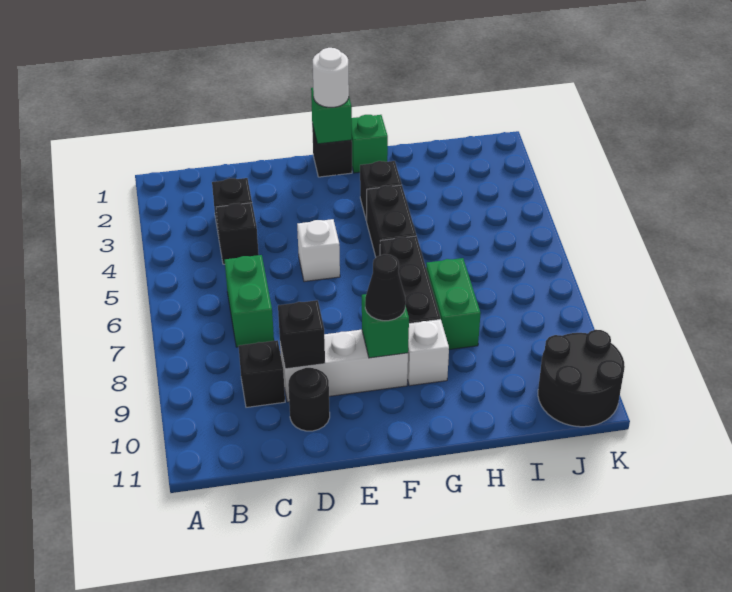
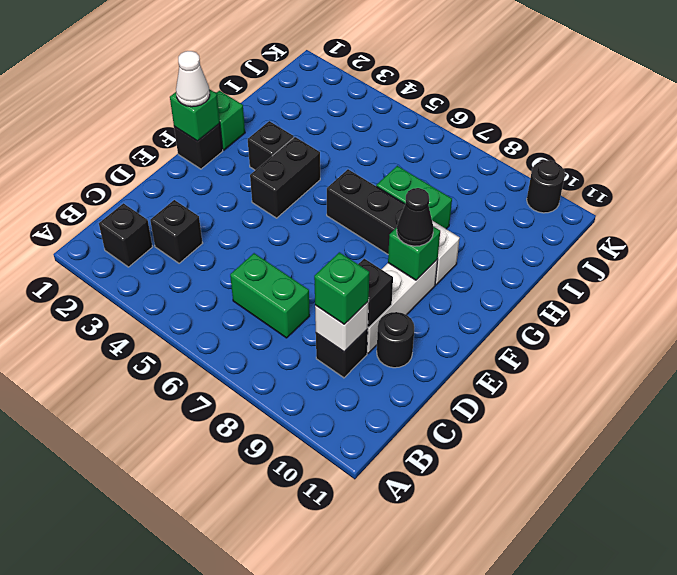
black brick C4 level 1 -> black brick B2 level 1
none -> green brick C9 level 3
white brick E5 level 1 -> white brick C9 level 2
white round brick F1 level 3 -> white cone F1 level 3
black brick G4:G5 level 1 -> black brick F4:G4 level 1
black round brick J10:K11 level 1 -> black round brick K10 level 1

